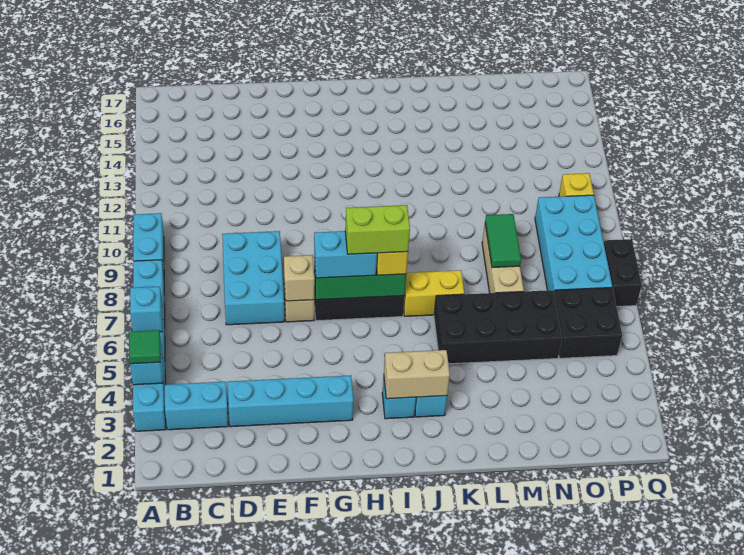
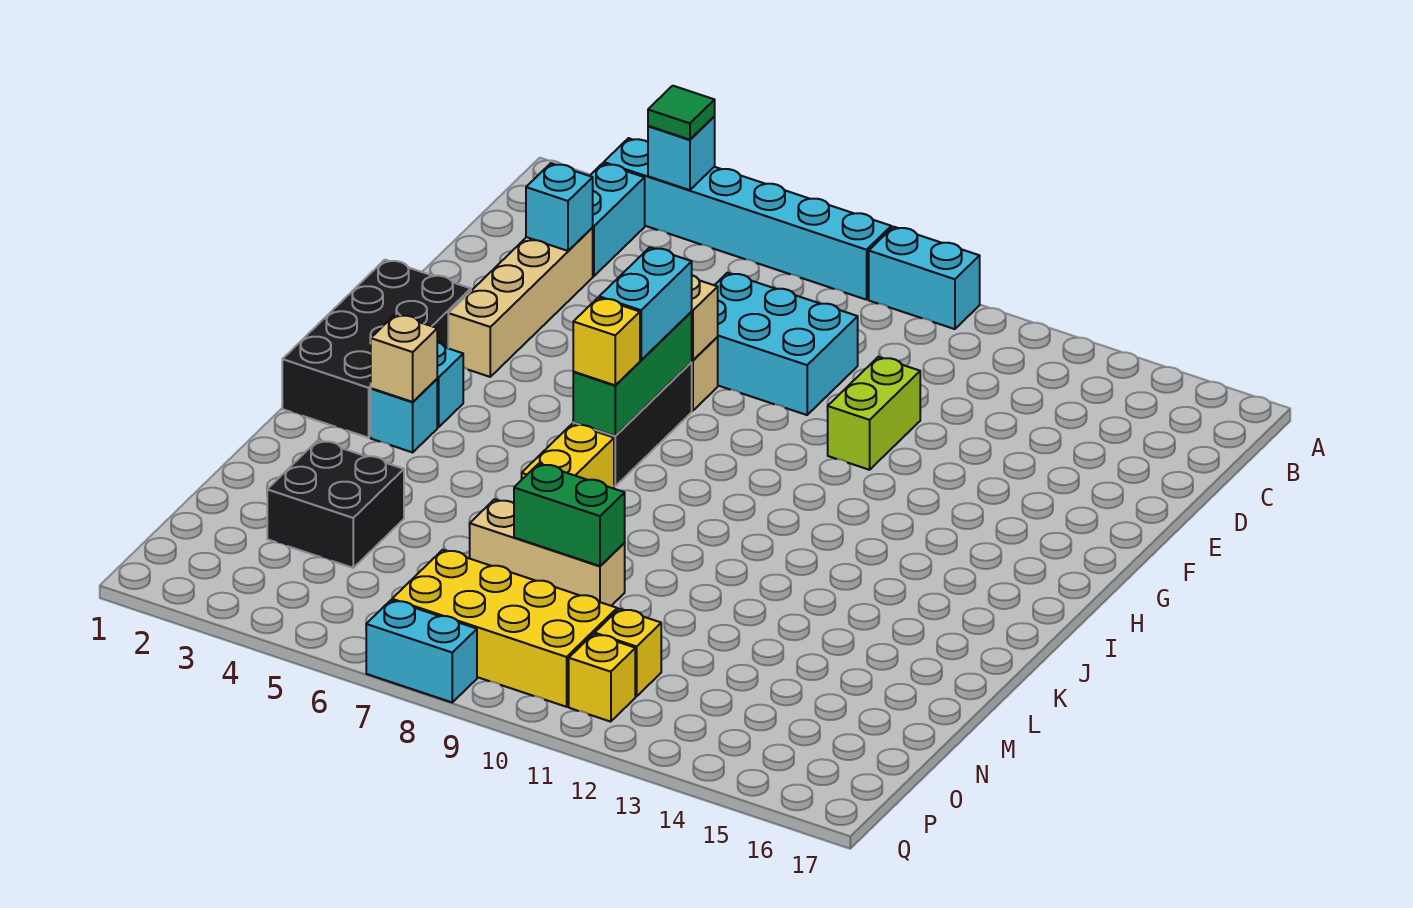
cyan brick A6 level 2 -> cyan brick D3 level 2
cyan brick D3:G3 level 1 -> tan brick D3:G3 level 1
lime brick H7:I7 level 4 -> lime brick E11:F11 level 1
tan brick I3:J3 level 2 -> tan brick J3 level 2
black brick K5:N6 level 1 -> black brick G1:J2 level 1
green tile M8:M9 level 2 -> green brick M8:M9 level 2
black brick O5:P6 level 1 -> black brick M3:N4 level 1
cyan brick O7:P10 level 1 -> yellow brick O7:P10 level 1
none -> yellow brick O11 level 1
black brick Q7:Q8 level 1 -> cyan brick Q7:Q8 level 1

